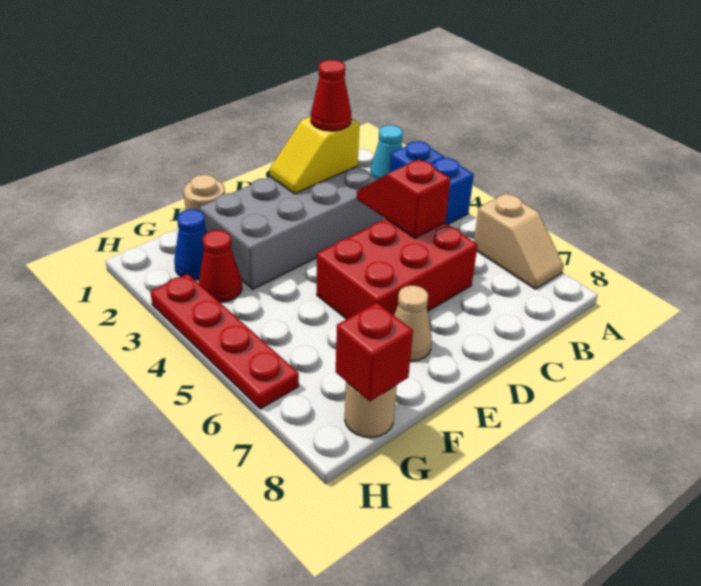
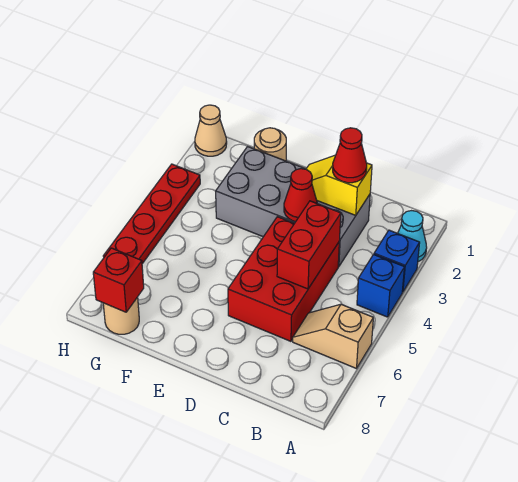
tan slope A6:A7 level 1 top 6 -> tan slope A6:B6 level 1 top A
red slope C4:C5 level 2 top 5 -> red brick C4:C5 level 2
red brick C5:E6 level 1 -> red brick C4:D6 level 1
tan cone E7 level 1 -> tan cone H1 level 1
blue cone G2 level 1 -> none
red cone G3 level 1 -> red cone D3 level 2

